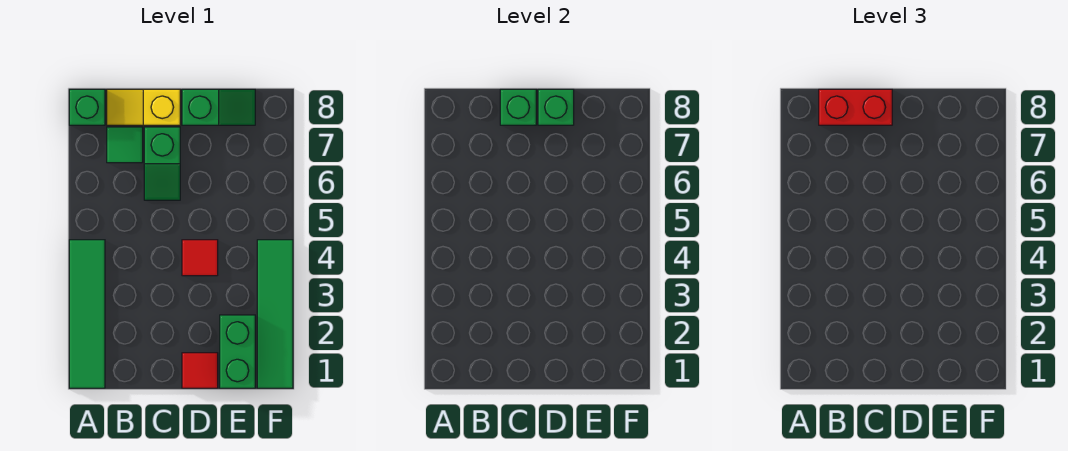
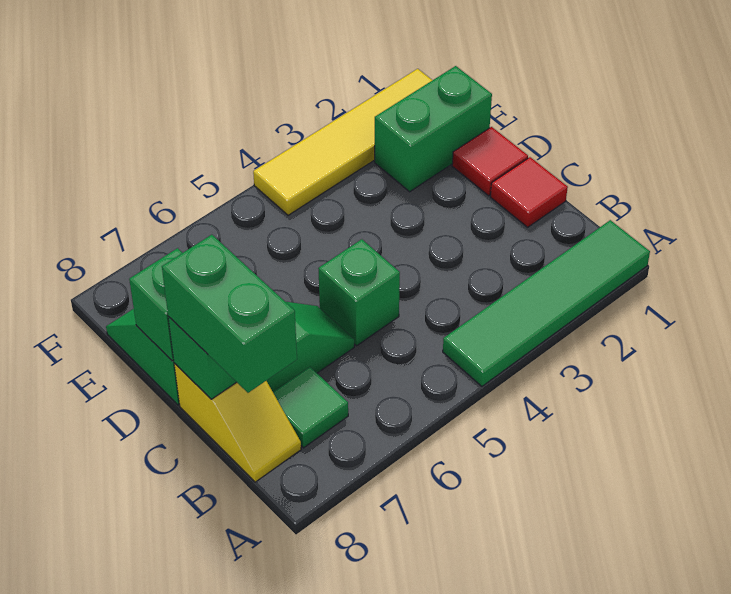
green brick A8 level 1 -> green brick C5 level 1
red brick B8:C8 level 3 -> green brick B8:C8 level 3
red tile D4 level 1 -> red tile C1 level 1
green tile F1:F4 level 1 -> yellow tile F1:F4 level 1

